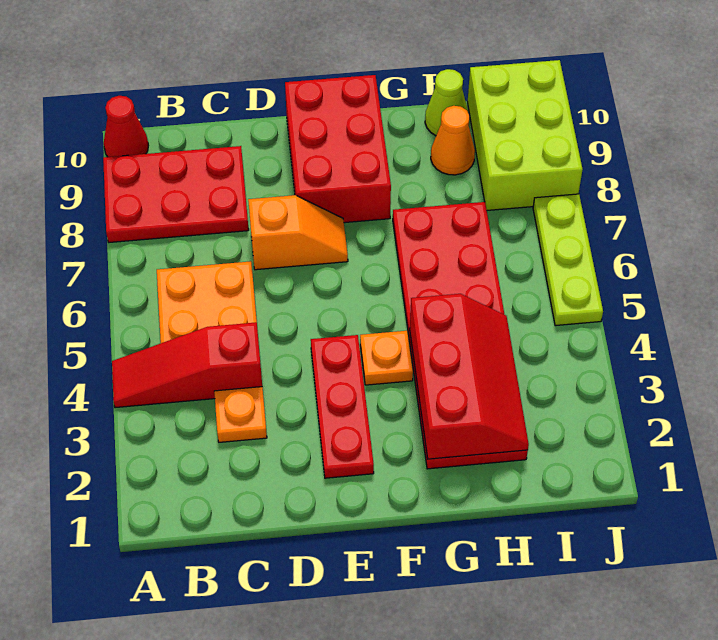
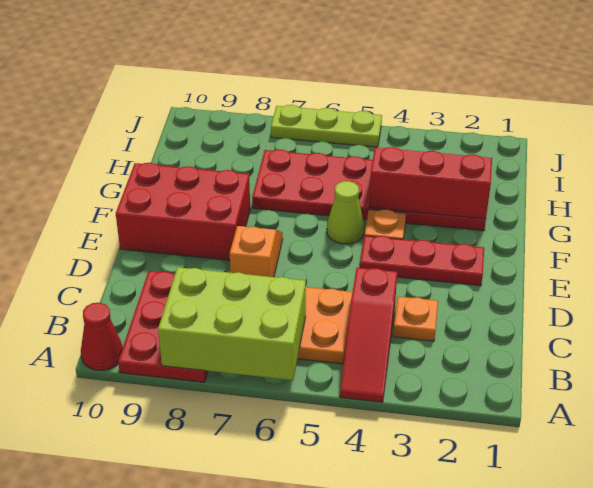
orange cone H9 level 1 -> none
lime cone H10 level 1 -> lime cone F5 level 1
lime brick I8:J10 level 1 -> lime brick A6:B8 level 2

